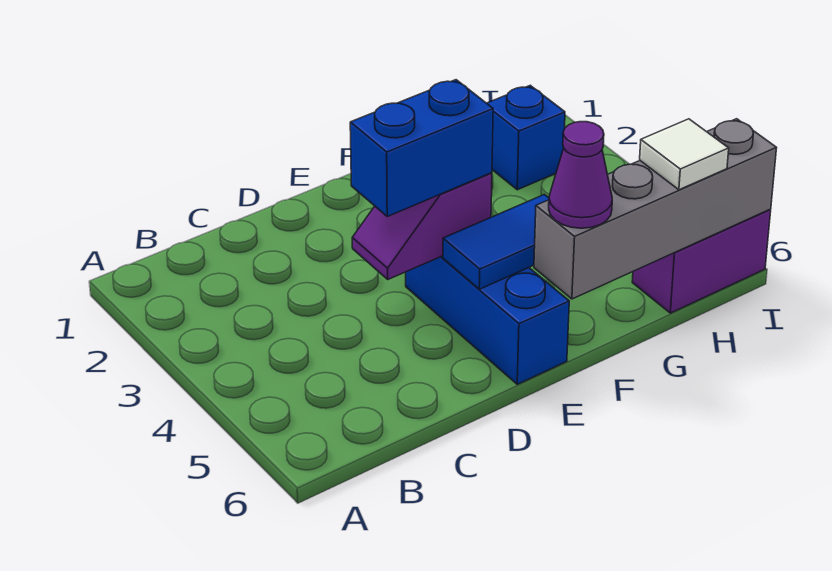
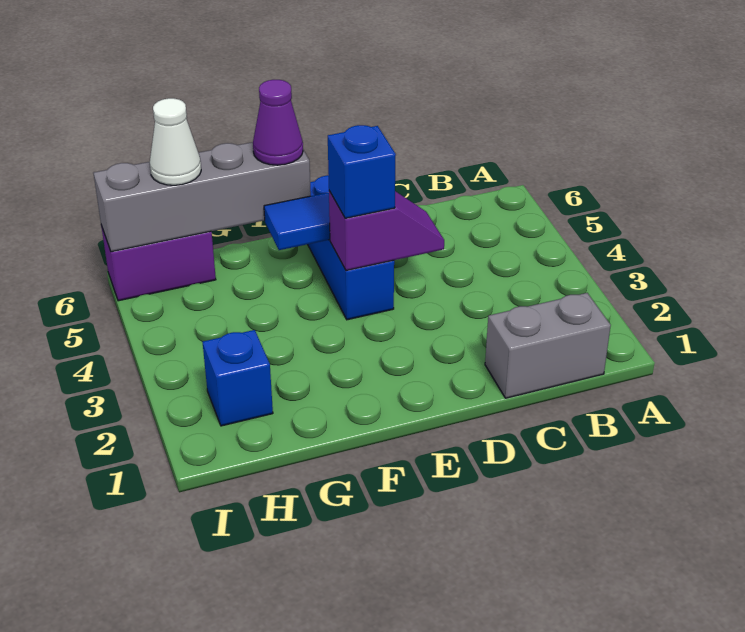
none -> grey brick B1:C1 level 1
blue brick D4:E4 level 3 -> blue brick E4 level 3
white tile H6 level 3 -> white cone H6 level 3

